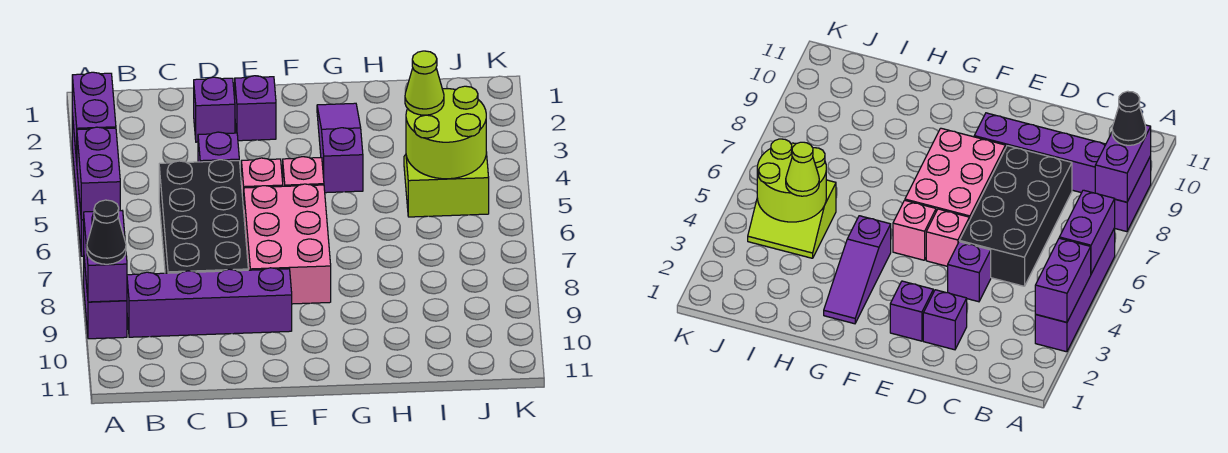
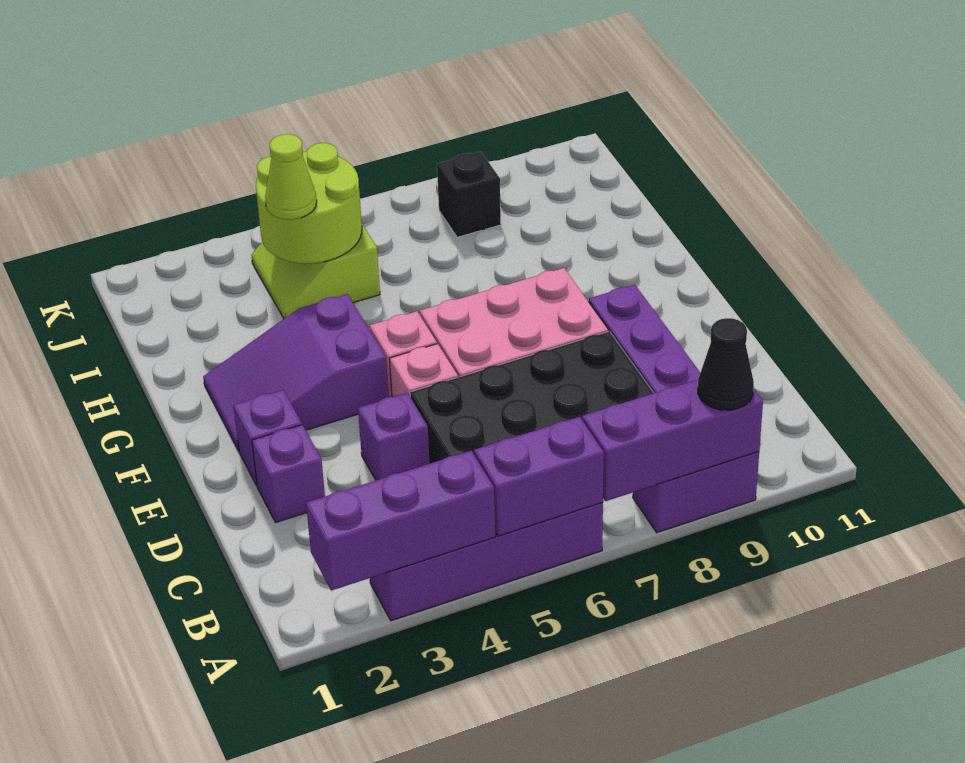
purple brick A3:A4 level 2 -> purple brick A2:A4 level 2
purple brick A8:A9 level 2 -> purple brick A7:A9 level 2
purple slope G2:G4 level 1 top 4 -> purple slope F2:G4 level 1 top 4
none -> black brick J8 level 1

